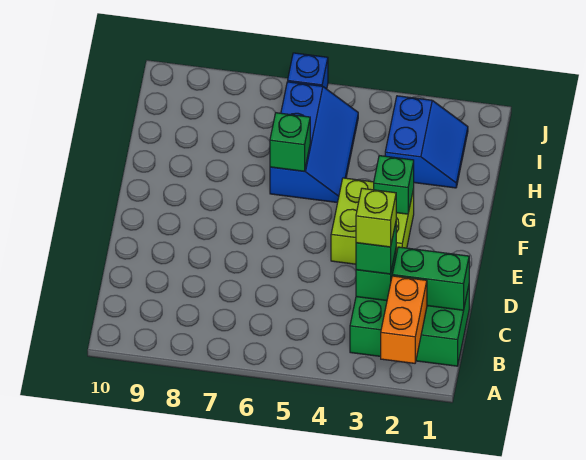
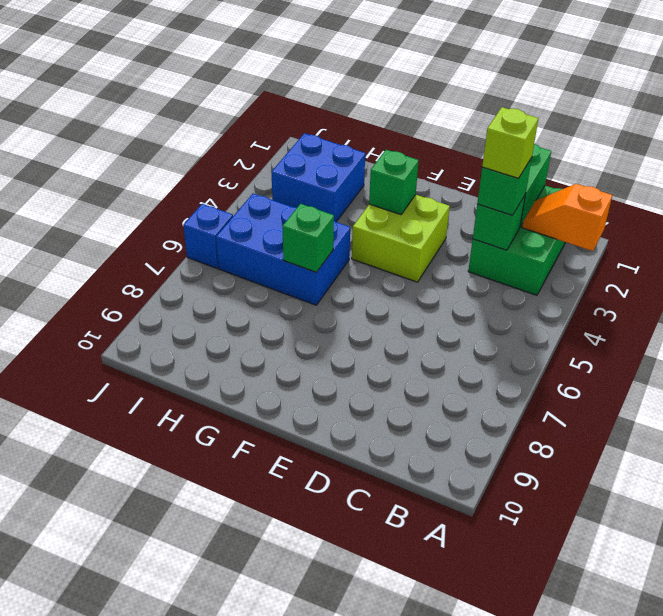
orange brick A2:B2 level 2 -> orange slope A2:B2 level 2 top A
blue slope G5:I6 level 1 top 6 -> blue brick G5:I6 level 1
blue slope H2:I3 level 1 top 3 -> blue brick H2:I3 level 1

